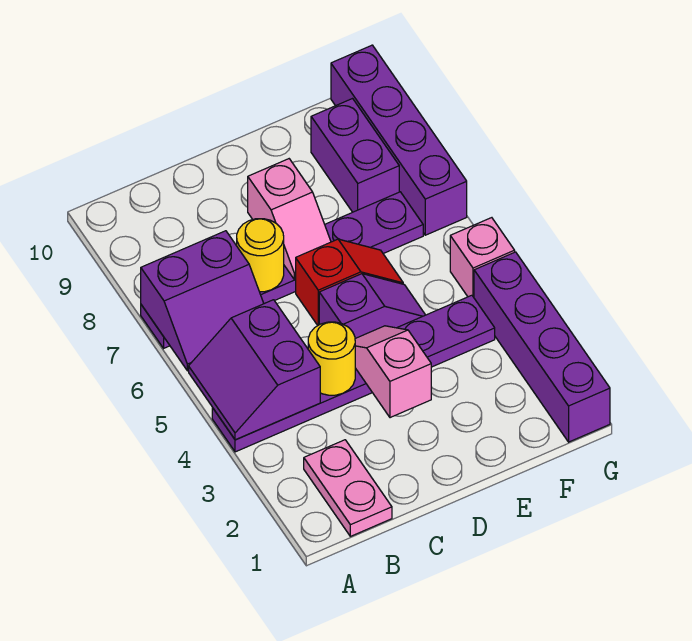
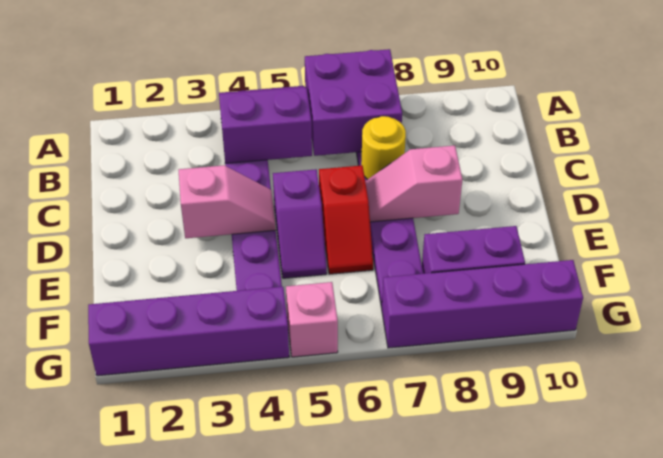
purple slope A6:B7 level 2 top 7 -> purple brick A6:B7 level 2
pink plate B1:B2 level 1 -> none
yellow round brick C4 level 2 -> none

